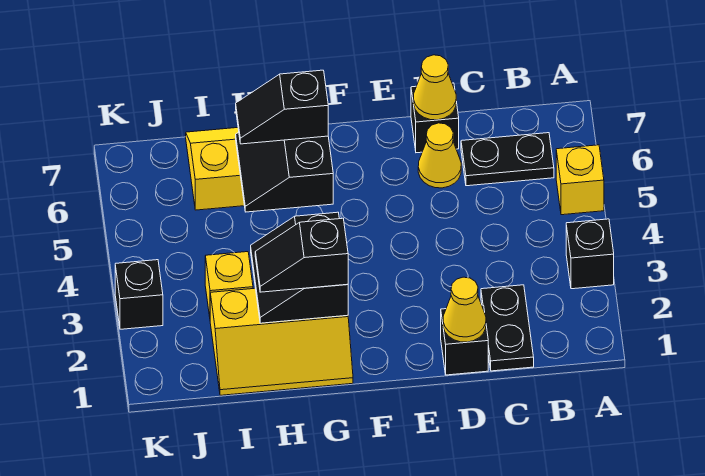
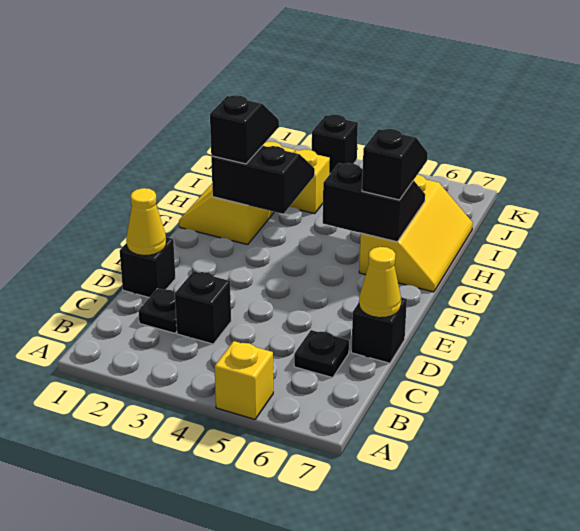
black brick A3 level 1 -> black brick C3 level 1
black plate B6:C6 level 1 -> black plate C6 level 1
black plate C1:C2 level 1 -> black plate C2 level 1
yellow cone D6 level 1 -> none

